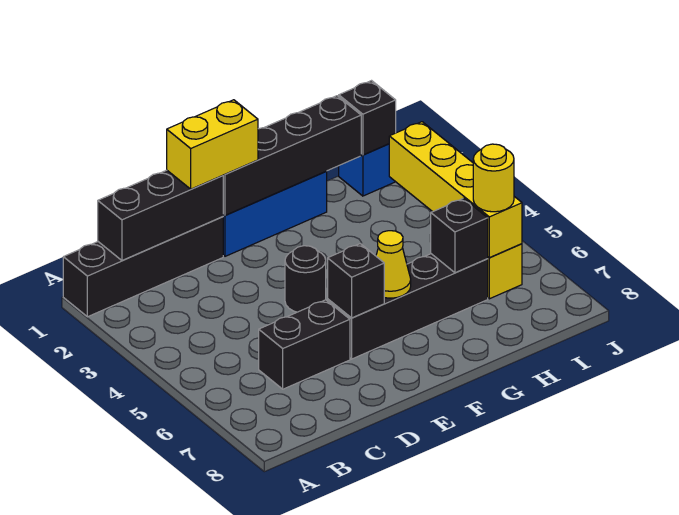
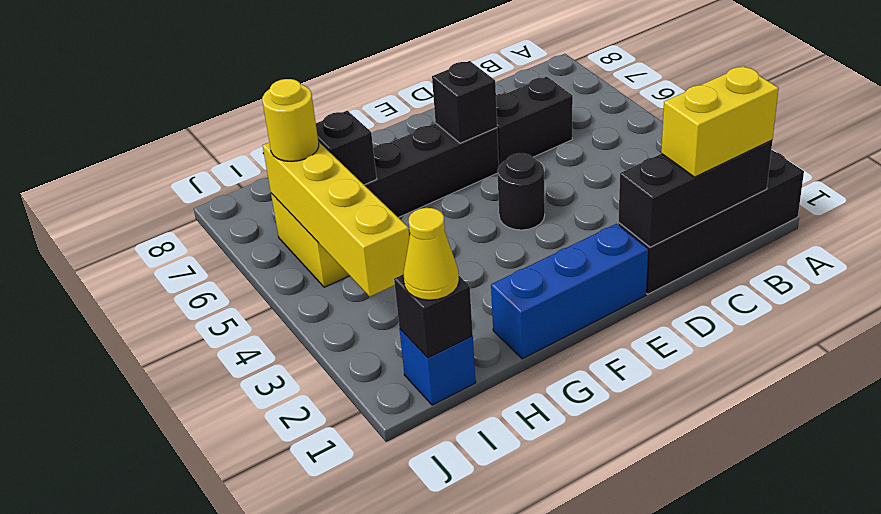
yellow brick D1:E1 level 3 -> yellow brick B1:C1 level 3
black brick E1:H1 level 2 -> none
yellow cone F6 level 2 -> yellow cone I1 level 3

